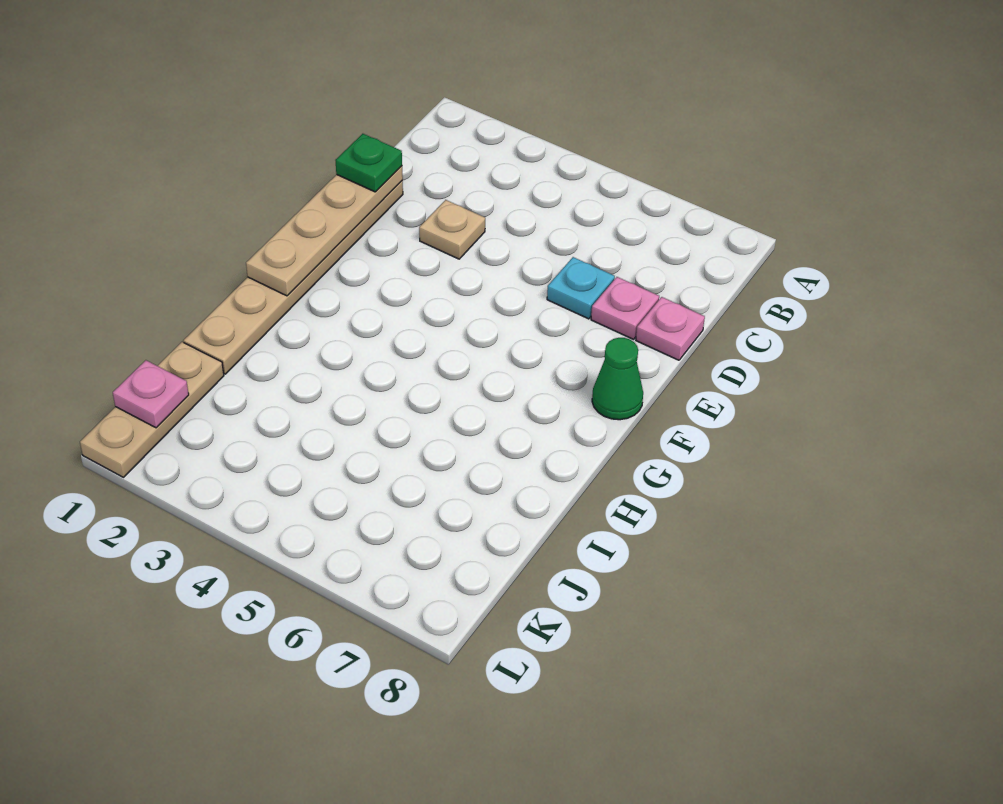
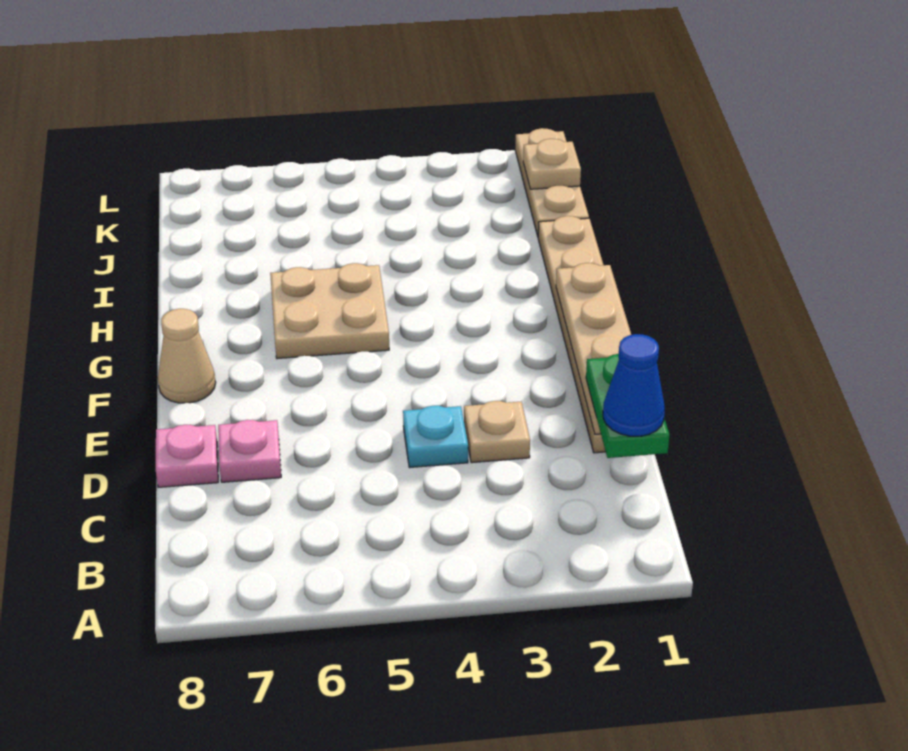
none -> blue cone C1 level 4
green plate D1 level 3 -> green plate C1:D1 level 3
cyan plate D6 level 1 -> cyan plate D4 level 1
green cone F8 level 1 -> tan cone F8 level 1
none -> tan plate G5:H6 level 1
pink plate K1 level 2 -> tan plate K1 level 2

